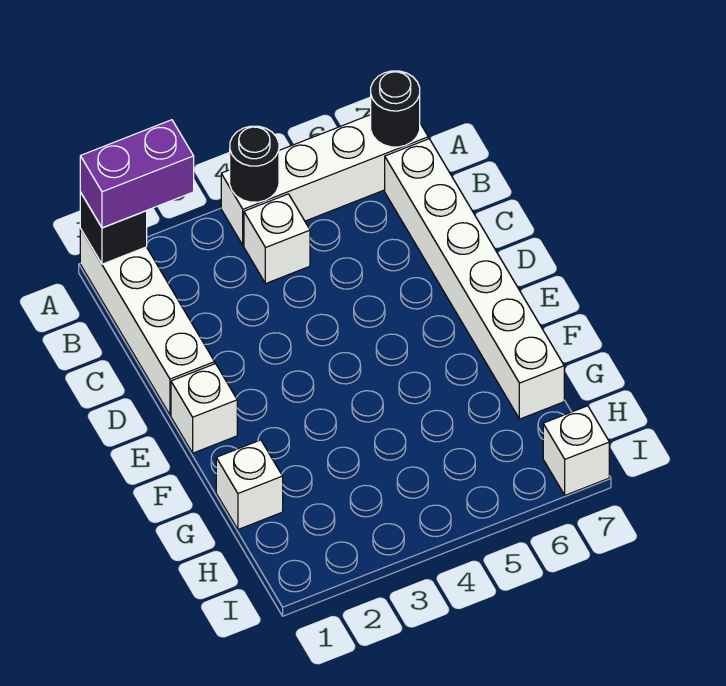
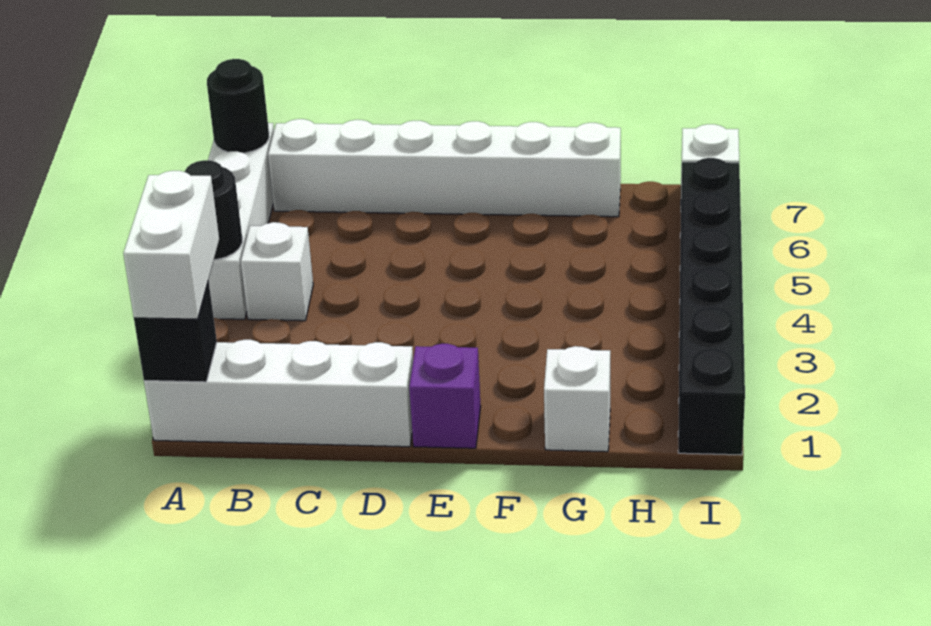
purple brick A1:A2 level 3 -> white brick A1:A2 level 3
white brick E1 level 1 -> purple brick E1 level 1
none -> black brick I1:I6 level 1

